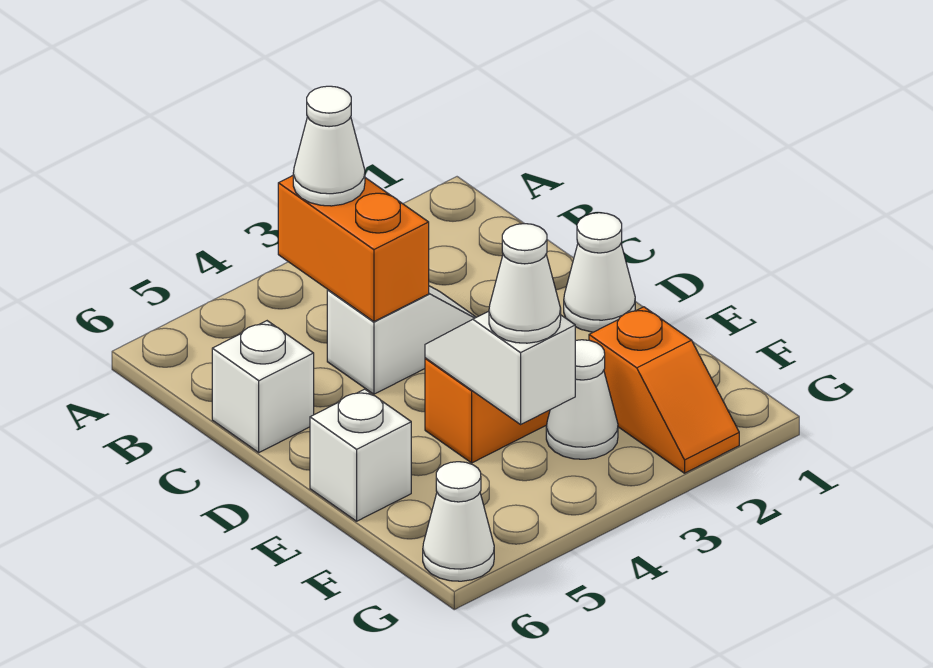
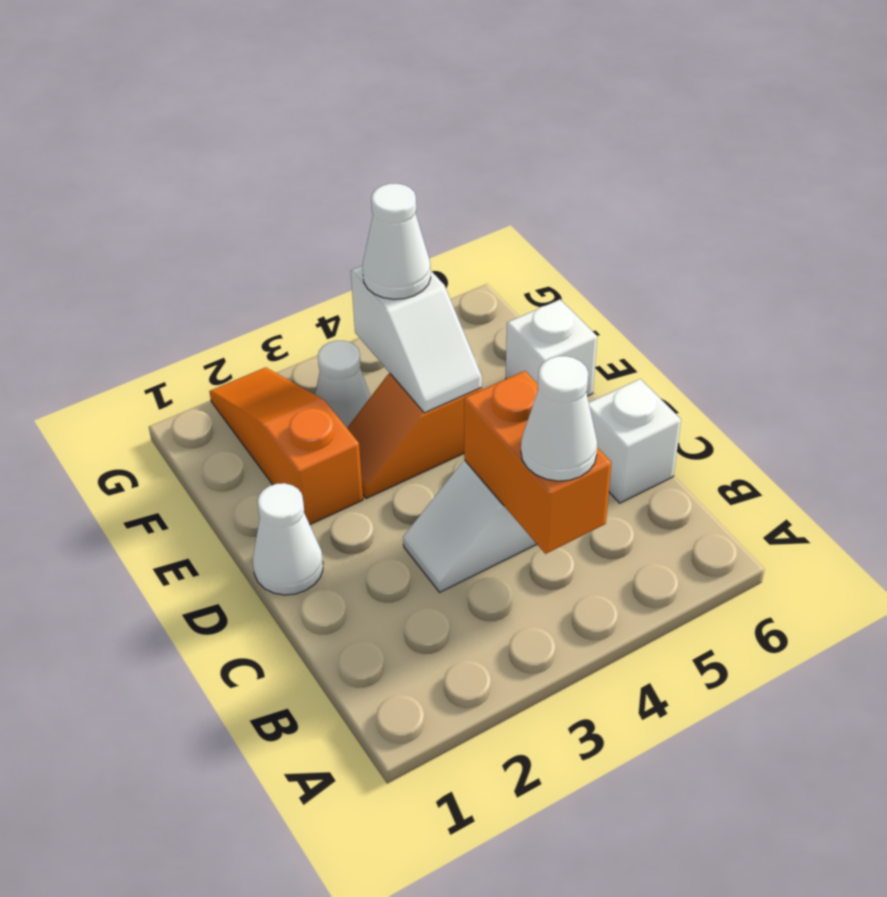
orange slope F2:G2 level 1 top F -> orange slope E2:G2 level 1 top E
white cone G6 level 1 -> none

